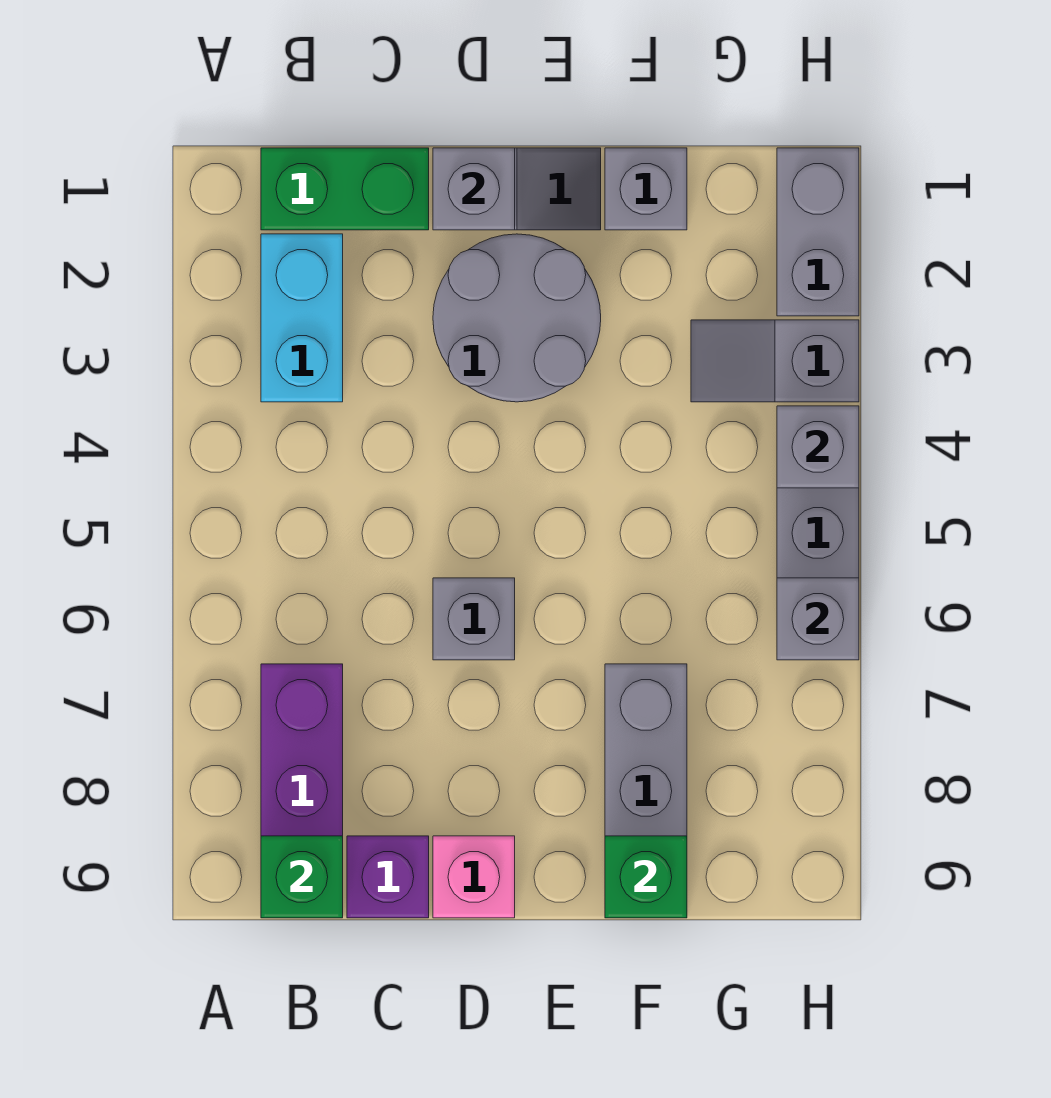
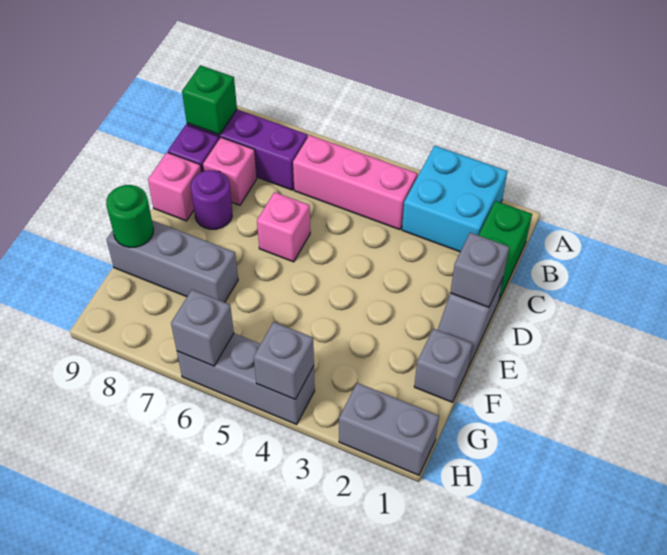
cyan brick B2:B3 level 1 -> cyan brick A2:B3 level 1
none -> pink brick B4:B6 level 1
none -> pink brick C8 level 1
grey round brick D2:E3 level 1 -> none
grey brick D6 level 1 -> pink brick D6 level 1
none -> purple round brick D8 level 1
green brick F9 level 2 -> green round brick F9 level 2
grey slope G3:H3 level 1 top H -> none

